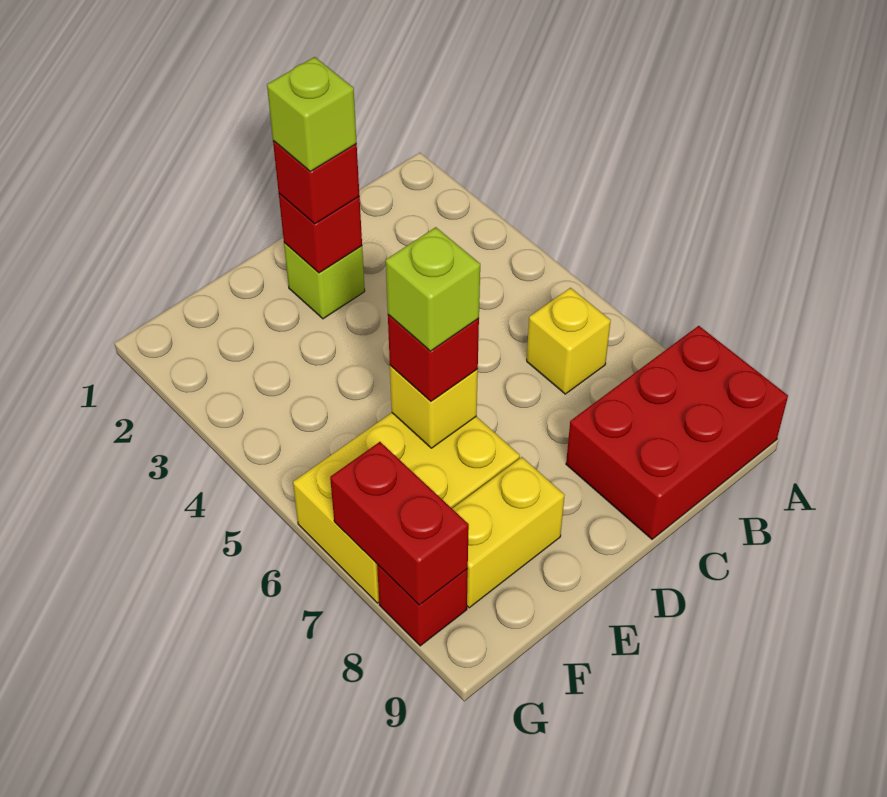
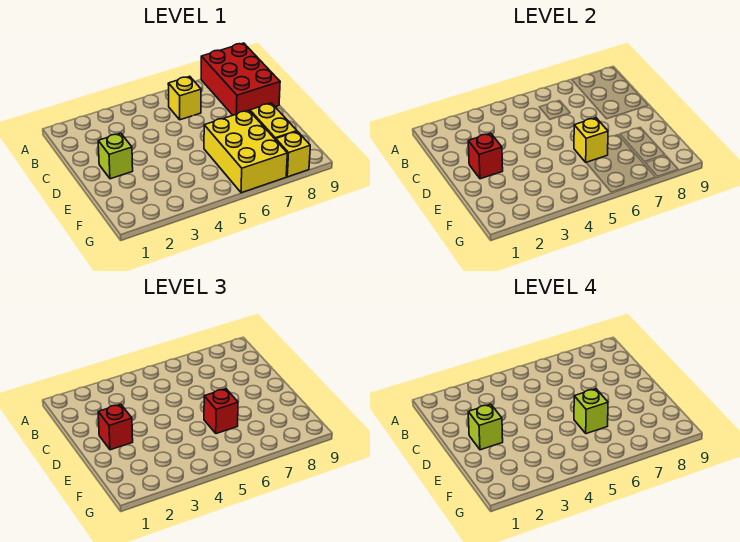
red brick G7:G8 level 2 -> none
red brick G8 level 1 -> yellow brick G8 level 1

